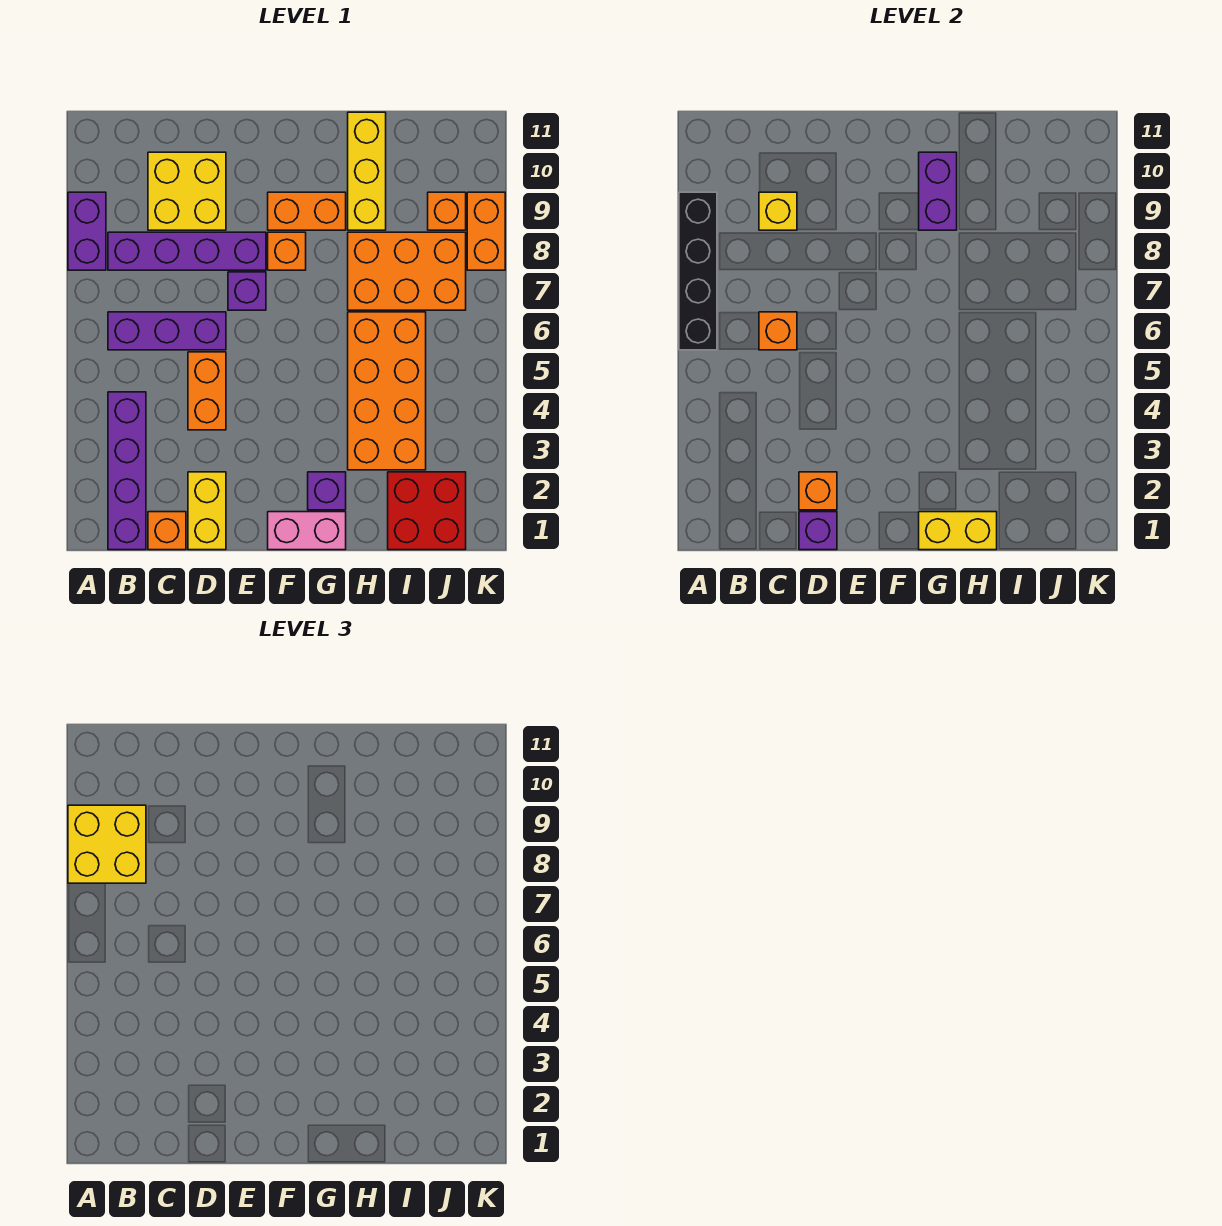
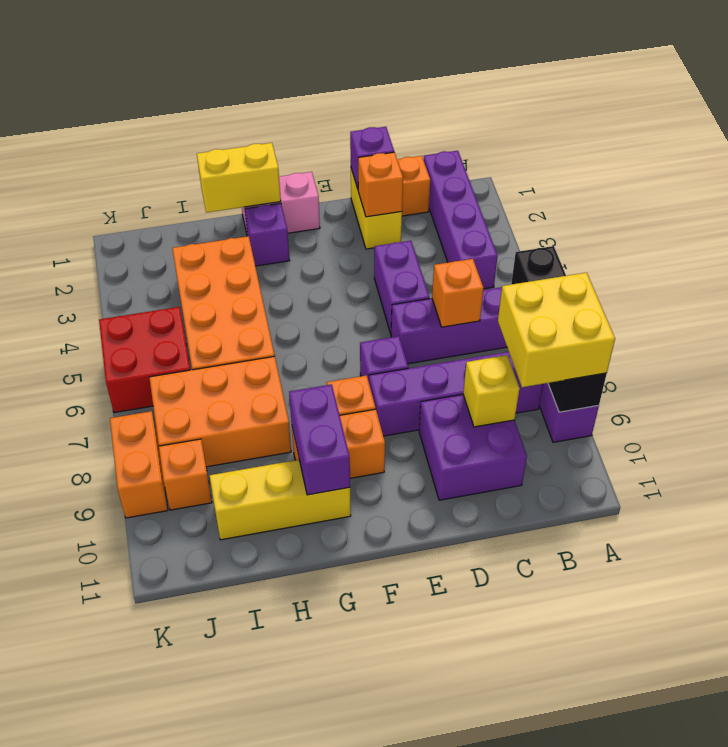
yellow brick C9:D10 level 1 -> purple brick C9:D10 level 1
orange brick D4:D5 level 1 -> purple brick D4:D5 level 1
yellow brick H9:H11 level 1 -> yellow brick G10:I10 level 1
red brick I1:J2 level 1 -> red brick J5:K6 level 1

